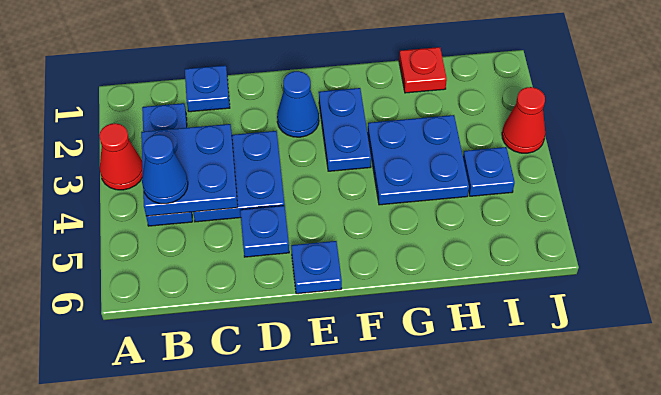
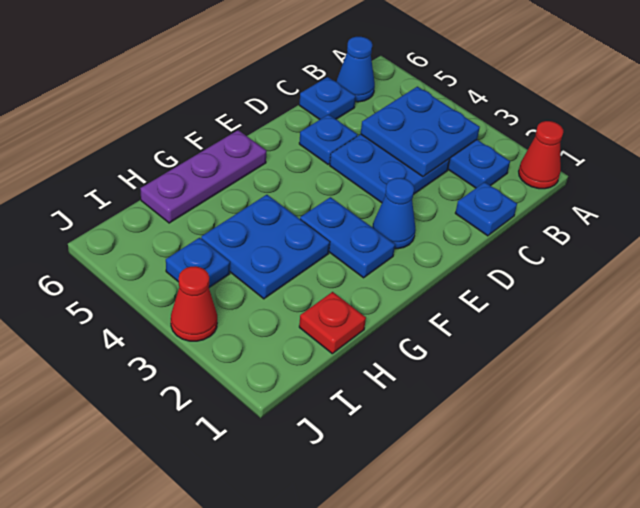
red cone A3 level 1 -> red cone A1 level 1
blue cone B4 level 3 -> blue cone B6 level 1
blue plate E6 level 1 -> blue plate C6 level 1
none -> purple plate F6:H6 level 1

